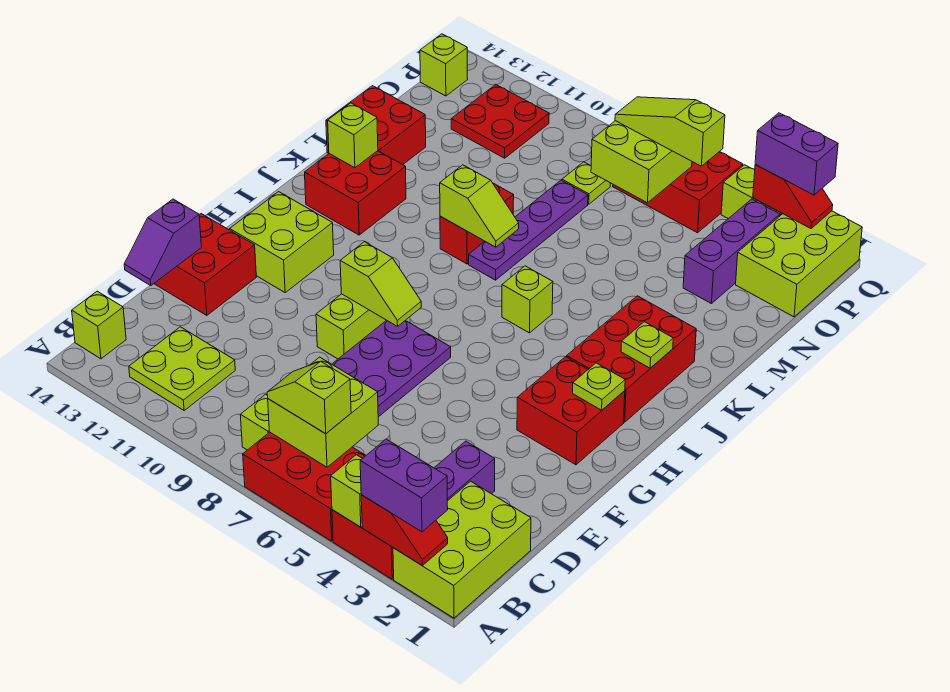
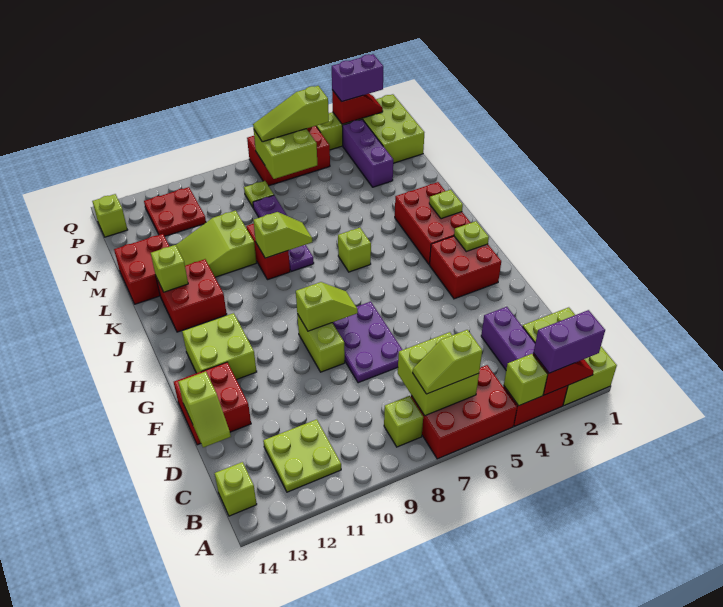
purple slope D14:E14 level 2 top E -> lime slope D14:E14 level 2 top E
none -> lime slope L10:M12 level 1 top 10

